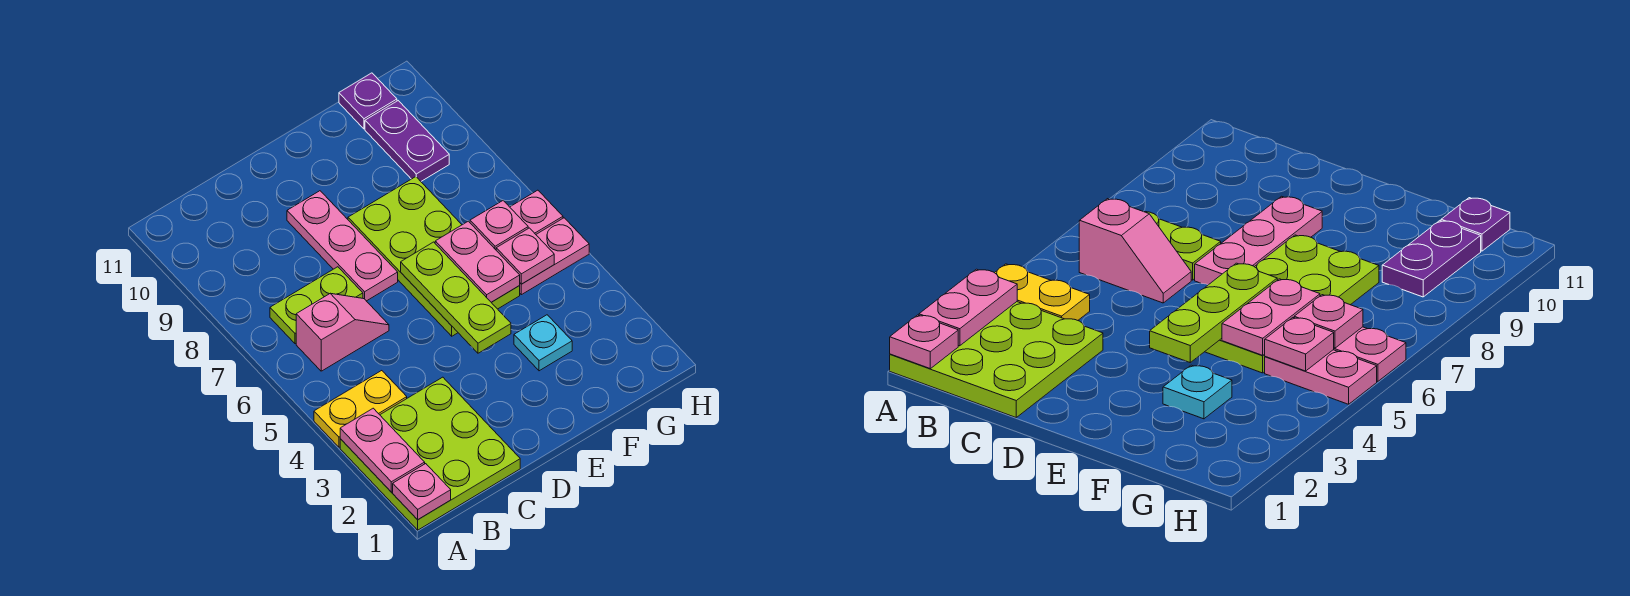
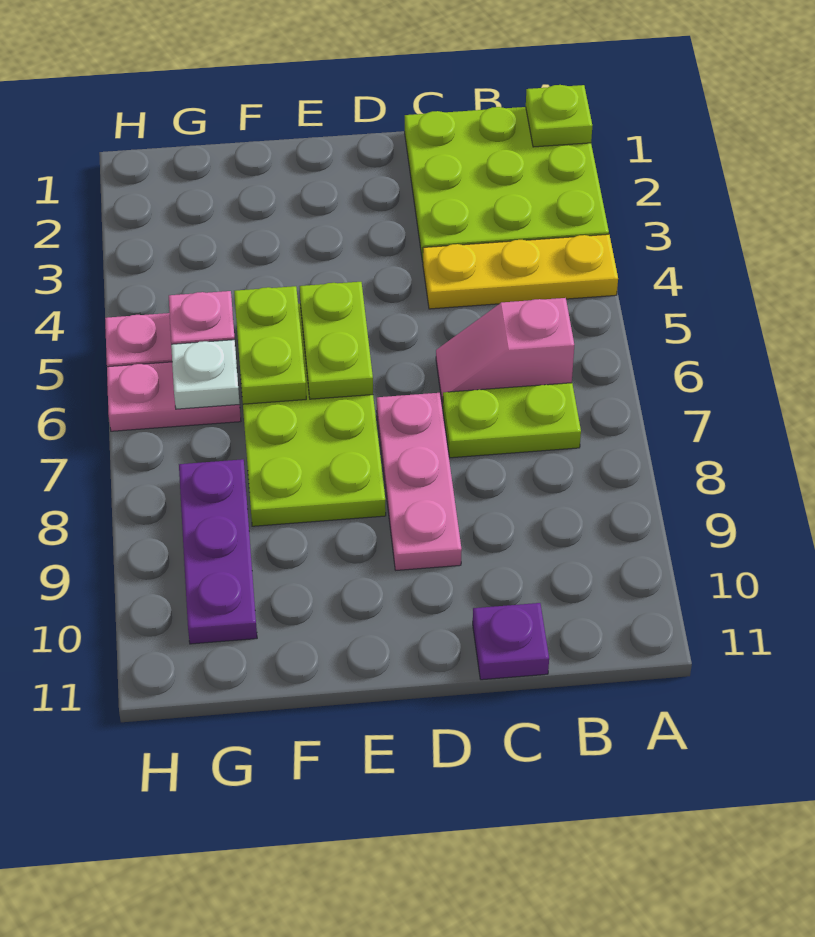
pink plate A1 level 2 -> lime plate A1 level 2
pink plate A2:A3 level 2 -> none
yellow plate A4:B4 level 1 -> yellow plate A4:C4 level 1
lime plate E4:E6 level 2 -> lime plate E5:E6 level 2
cyan plate F3 level 1 -> none
pink plate F5:F6 level 2 -> lime plate F5:F6 level 2
pink plate G6 level 2 -> white plate G6 level 2
purple plate G9:G10 level 1 -> purple plate G8:G10 level 1
purple plate G11 level 1 -> purple plate C11 level 1

